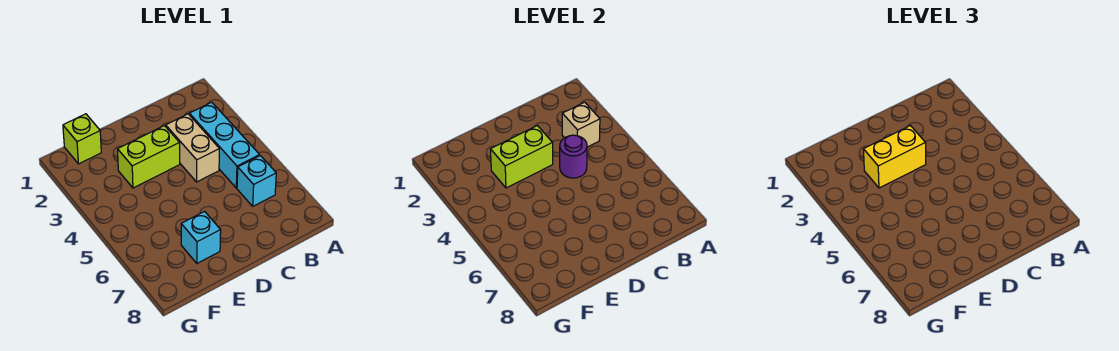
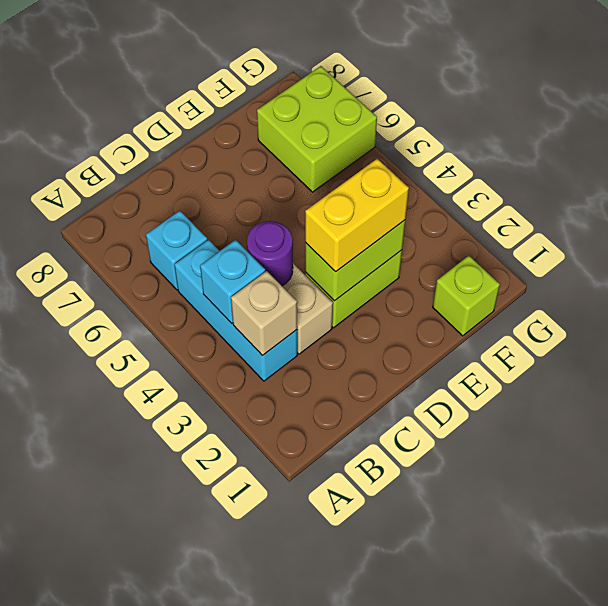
cyan brick E7 level 1 -> cyan brick B4 level 2
none -> lime brick F6:G7 level 1

